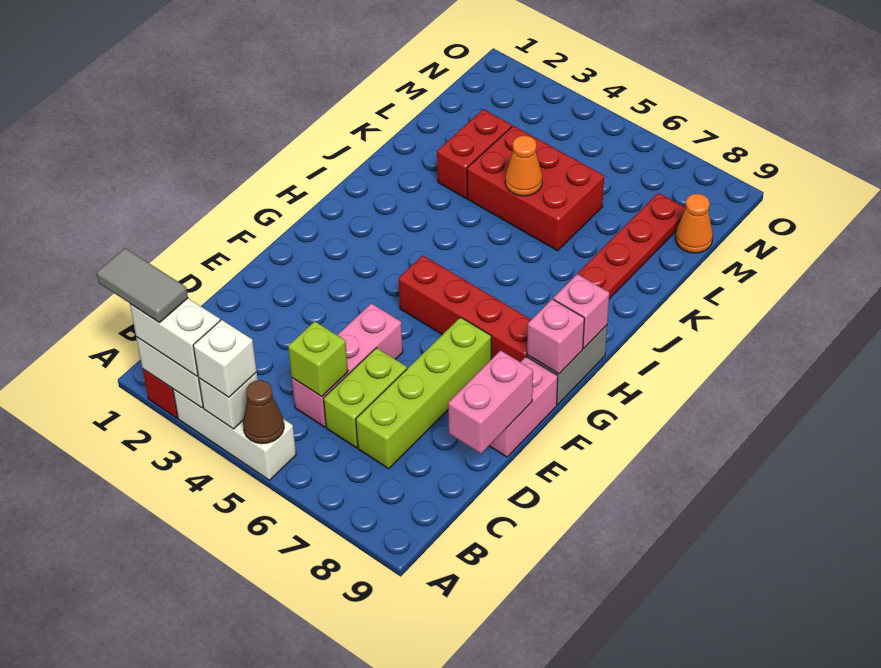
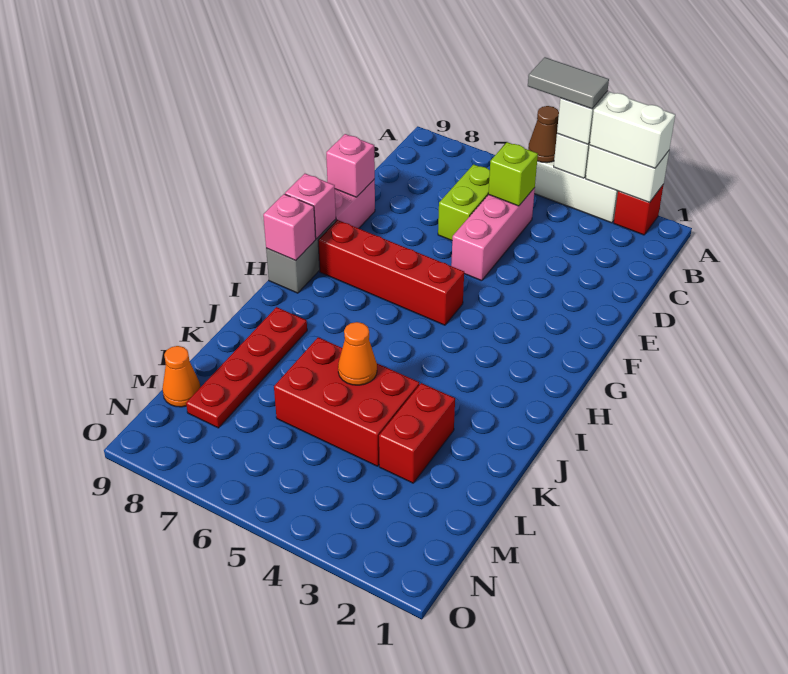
grey tile A1:A2 level 4 -> grey tile A4:A5 level 4
lime brick C7:F7 level 1 -> none
pink brick D9:E9 level 2 -> pink brick E9 level 2

